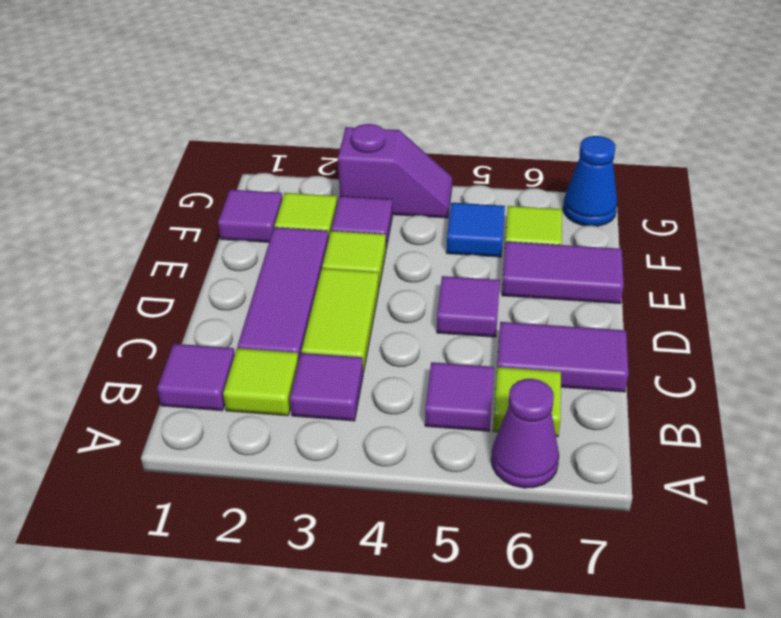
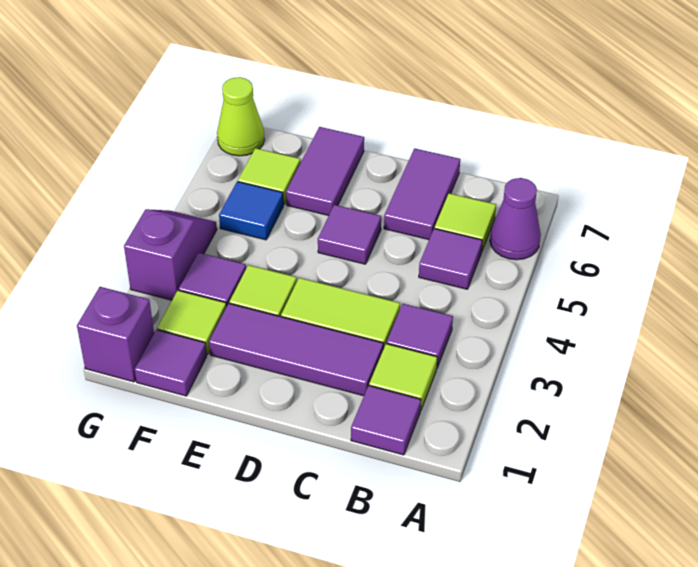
none -> purple brick G1 level 1
blue cone G7 level 1 -> lime cone G7 level 1

